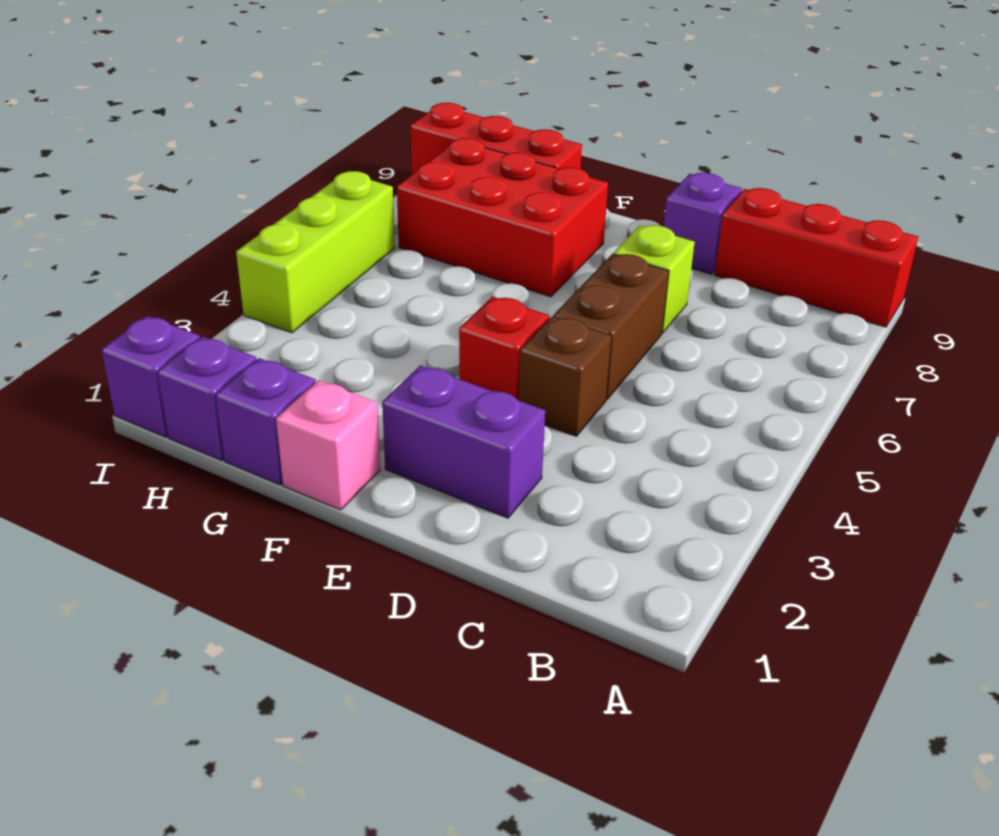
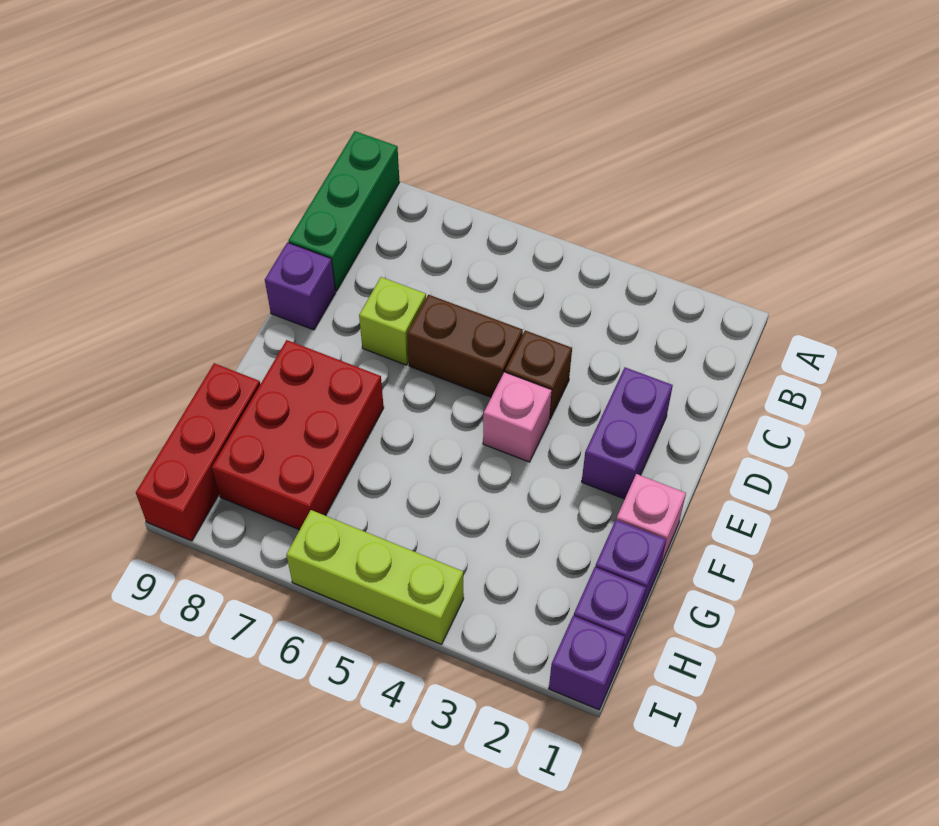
red brick A9:C9 level 1 -> green brick A9:C9 level 1
red brick E4 level 1 -> pink brick E4 level 1

